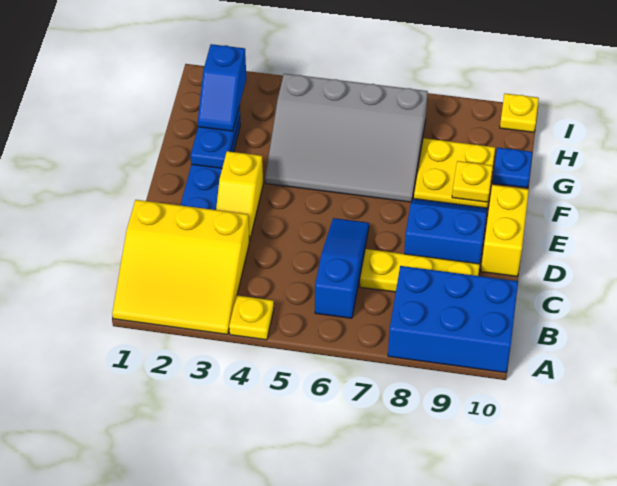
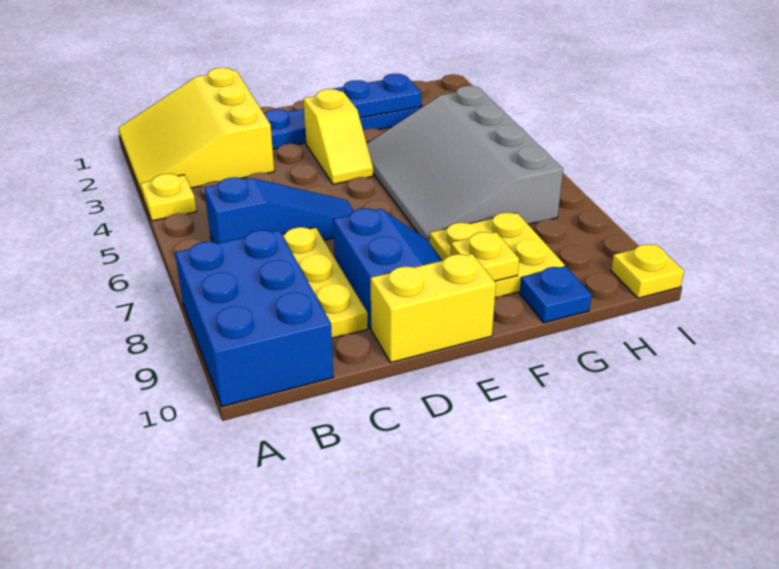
yellow slope D3:E3 level 1 top E -> yellow slope E3:E4 level 1 top 3
blue slope G2:H2 level 3 top H -> none

